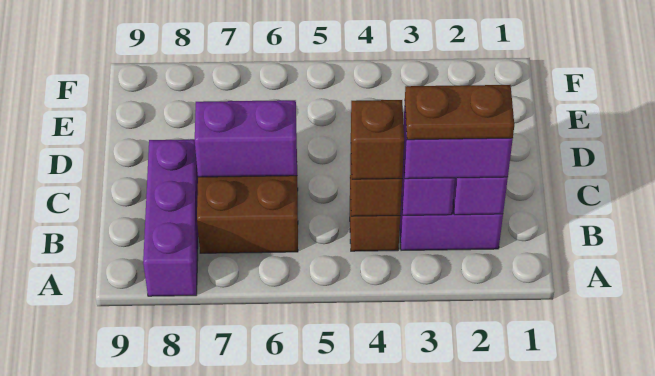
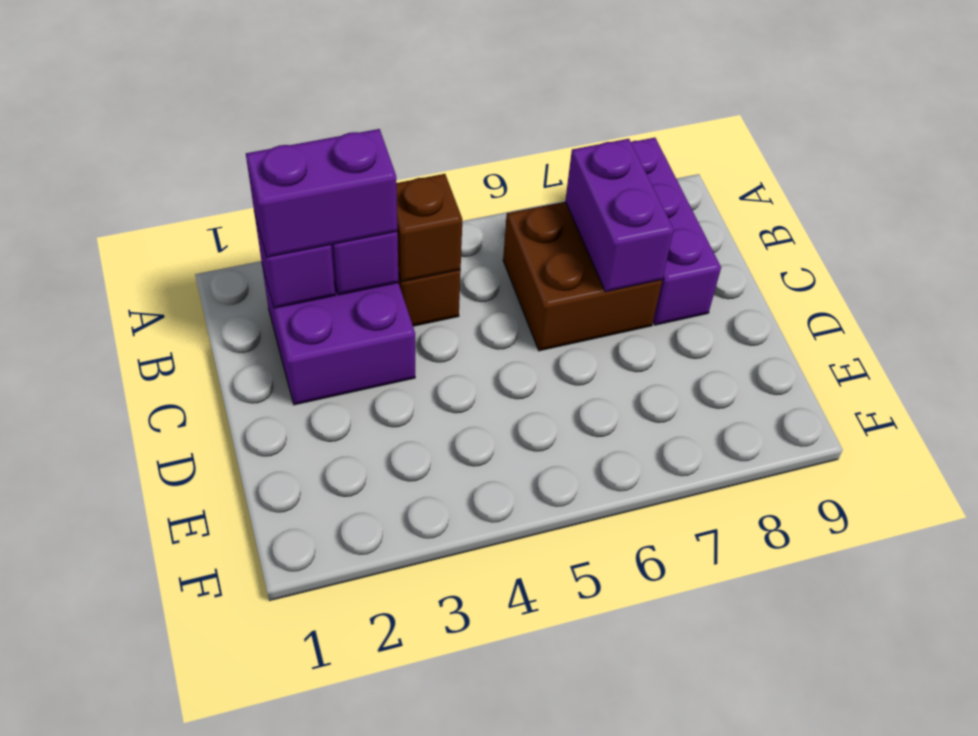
brown plate B2:B3 level 4 -> none
brown brick B4 level 3 -> none
purple brick C6:C7 level 2 -> purple brick B7:C7 level 2

